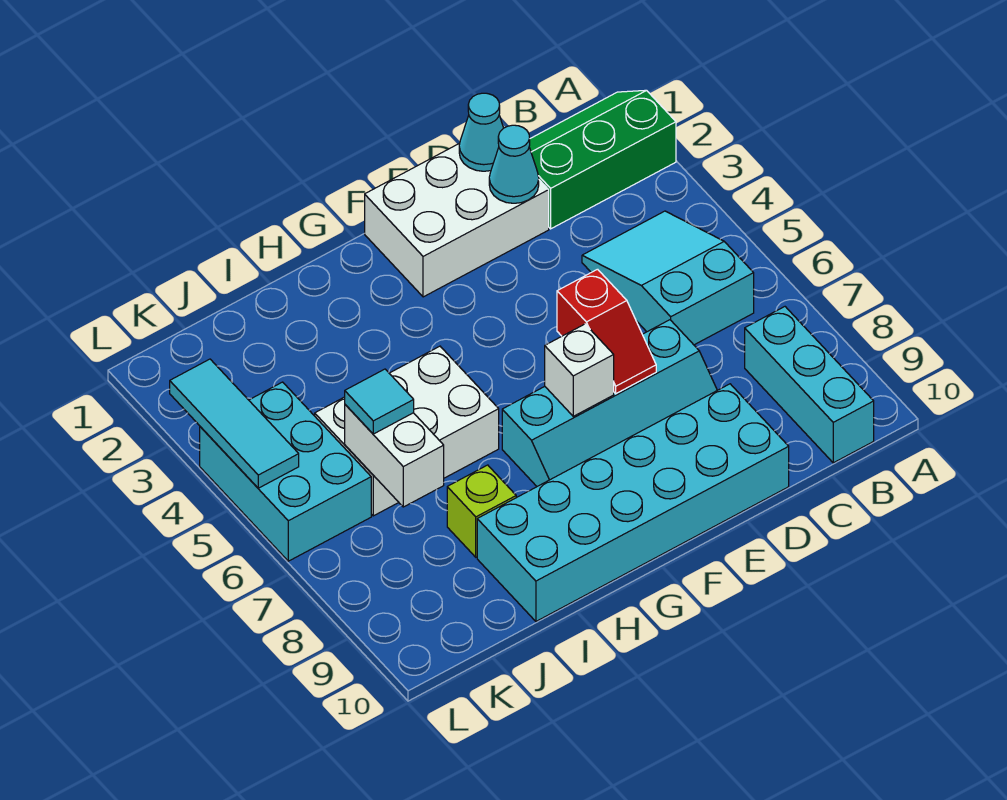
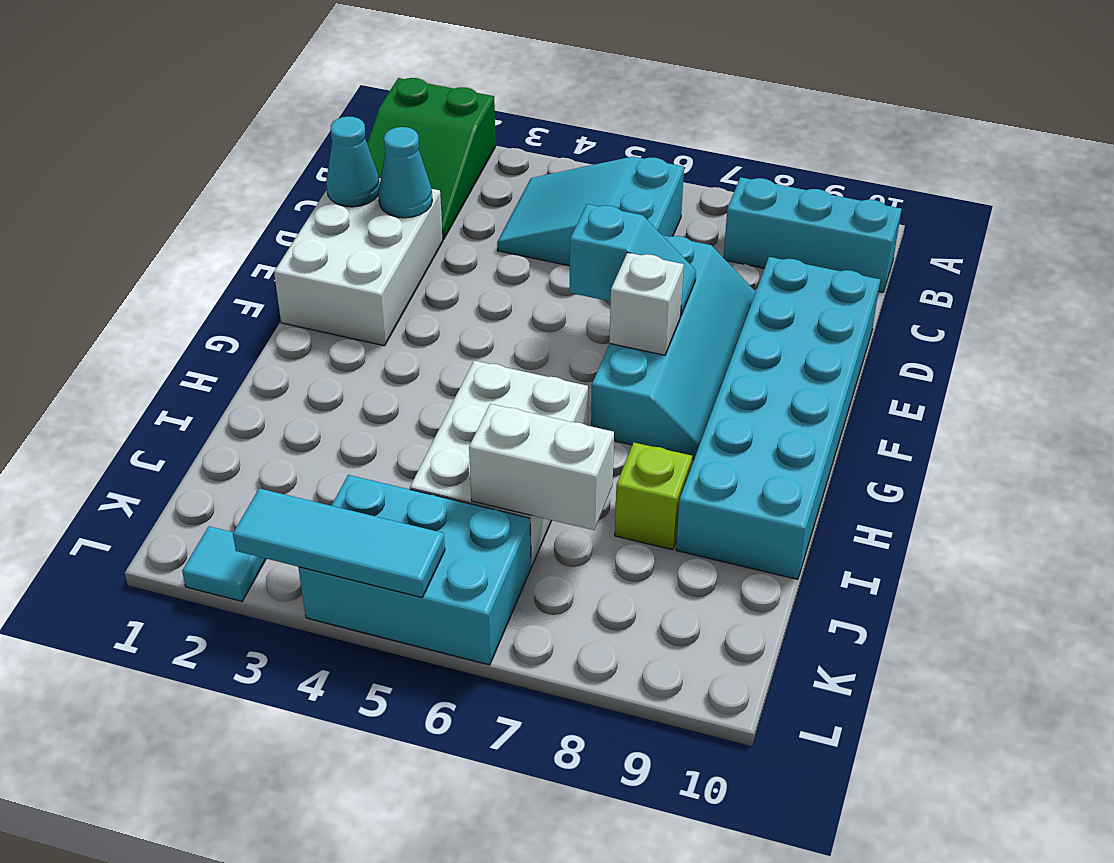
green slope A1:C2 level 1 top 2 -> green slope A1:C2 level 1 top A
red slope E6:E7 level 2 top 6 -> cyan slope E6:E7 level 2 top 6
cyan tile J6 level 3 -> cyan tile L2 level 1

